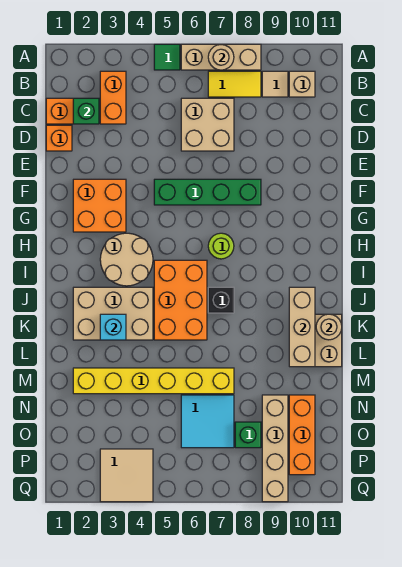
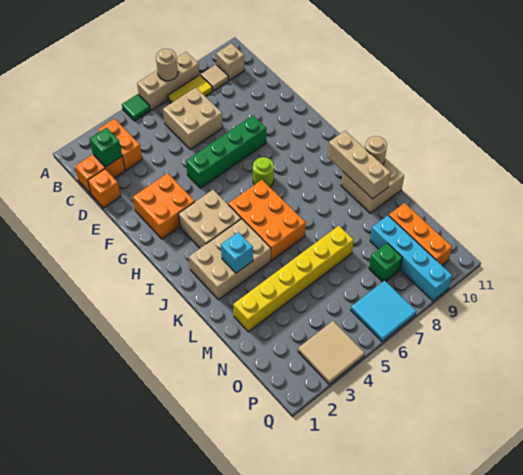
tan round brick H3:I4 level 1 -> tan brick H3:I4 level 1
black brick J7 level 1 -> none
cyan tile N6:O7 level 1 -> cyan tile P6:Q7 level 1
tan brick N9:Q9 level 1 -> cyan brick N9:Q9 level 1

